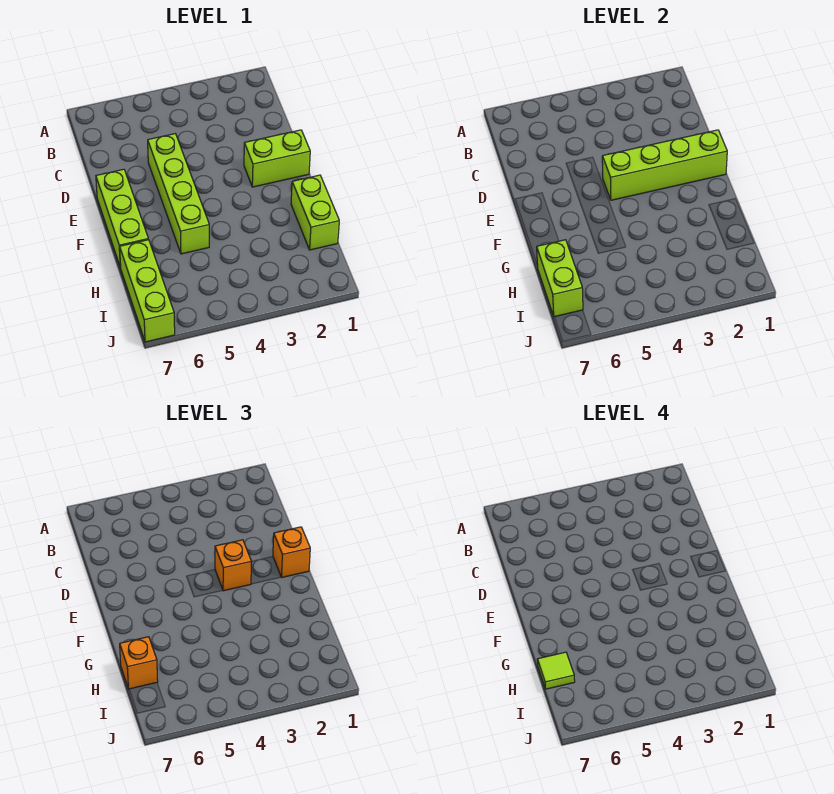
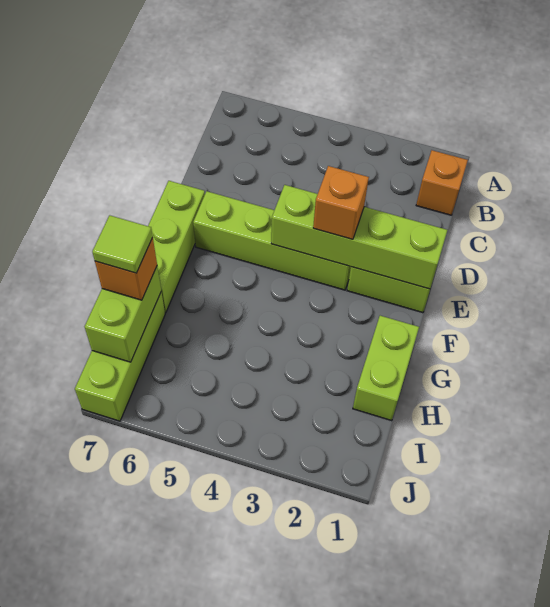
lime brick D5:G5 level 1 -> lime brick E3:E6 level 1
orange brick E1 level 3 -> orange brick B1 level 1

